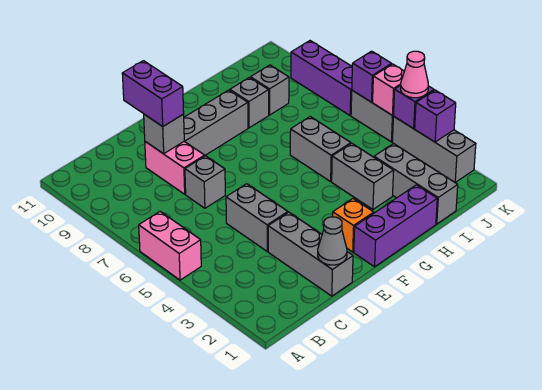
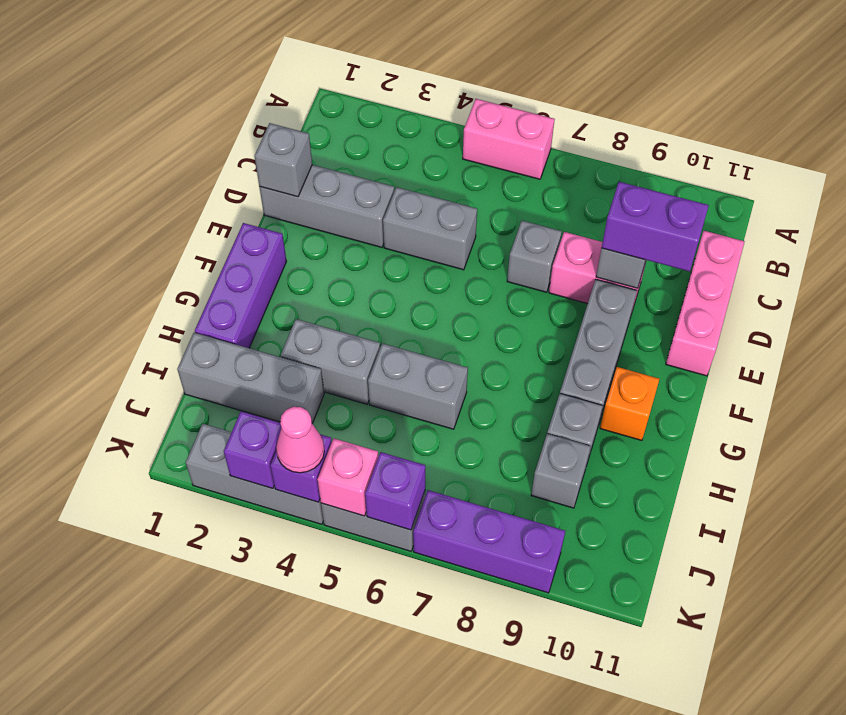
none -> pink brick C11:E11 level 1
grey cone D1 level 2 -> grey brick D1 level 2
orange brick F2 level 1 -> orange brick G10 level 1

